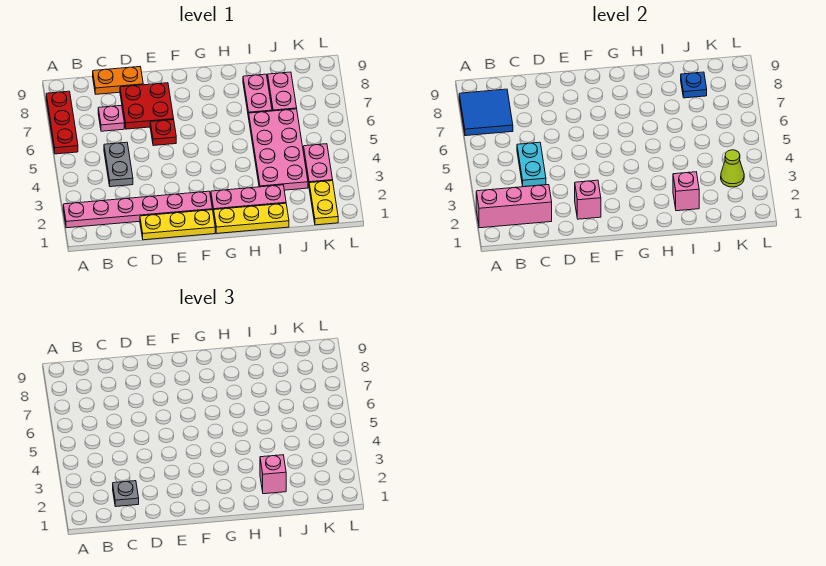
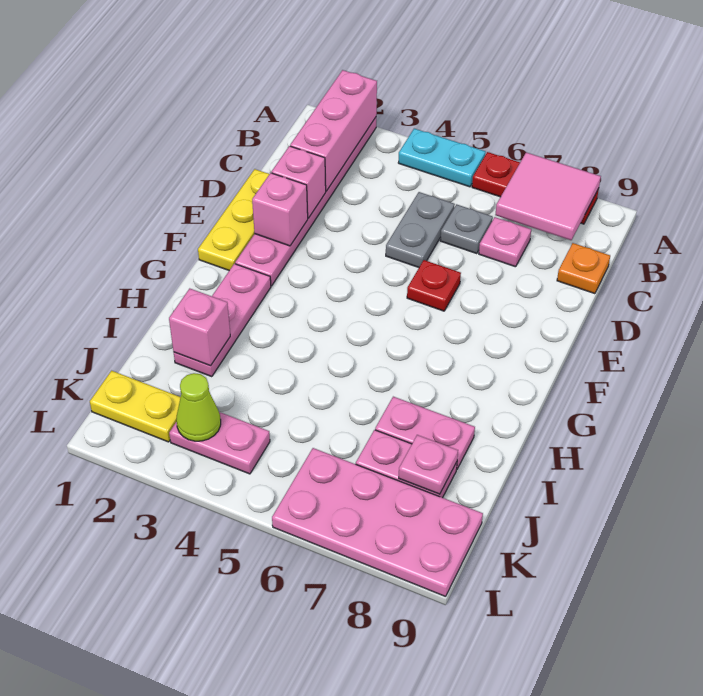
blue tile A7:B8 level 2 -> pink tile A7:B8 level 2
grey plate C2 level 3 -> grey plate C6 level 1
grey plate C4:C5 level 1 -> grey plate C5:D5 level 1
cyan plate C4:C5 level 2 -> cyan plate A4:A5 level 1
orange plate C9:D9 level 1 -> orange plate C9 level 1
red plate D7:E8 level 1 -> none
yellow plate G1:I1 level 1 -> none
pink brick I2 level 3 -> pink brick D2 level 2
pink plate I3:J6 level 1 -> pink plate K6:L9 level 1
blue plate J8 level 2 -> pink plate J8 level 2

